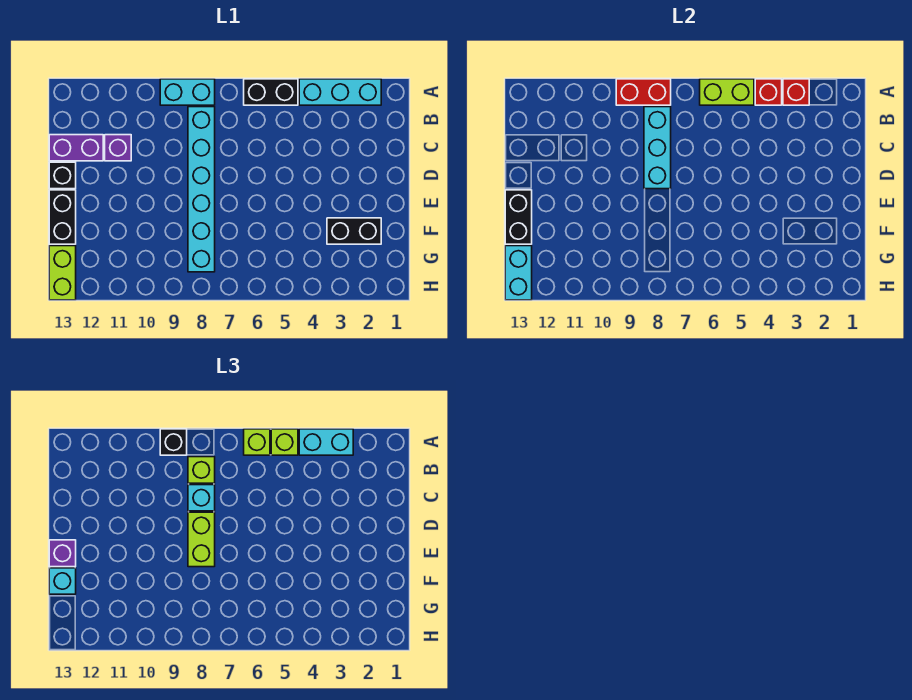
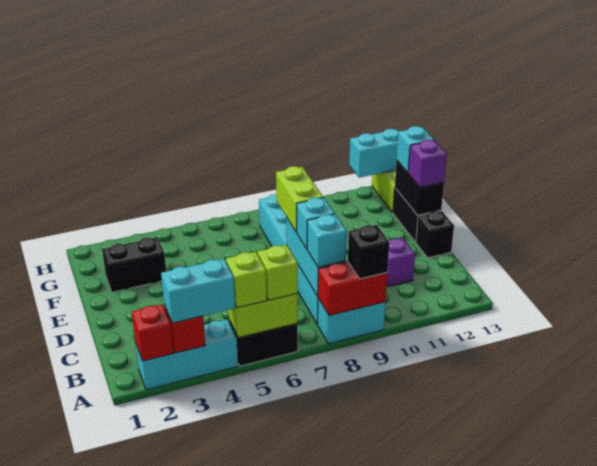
red brick A4 level 2 -> red brick A2 level 2
lime brick B8 level 3 -> cyan brick B8 level 3
purple brick C12:C13 level 1 -> none
cyan brick G13:H13 level 2 -> cyan brick H12:H13 level 2

